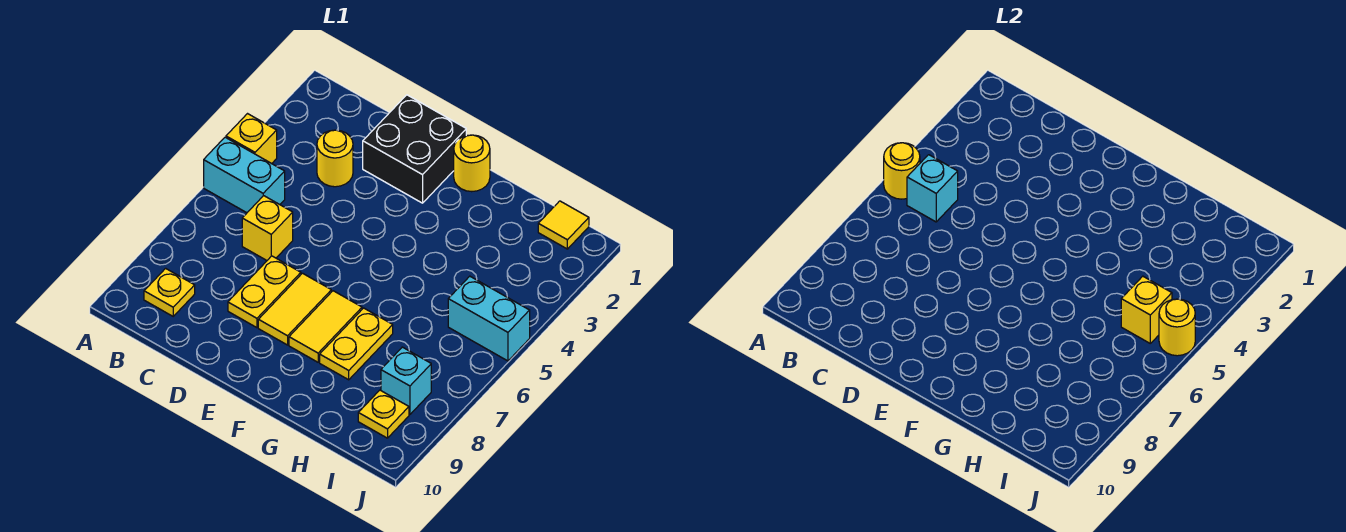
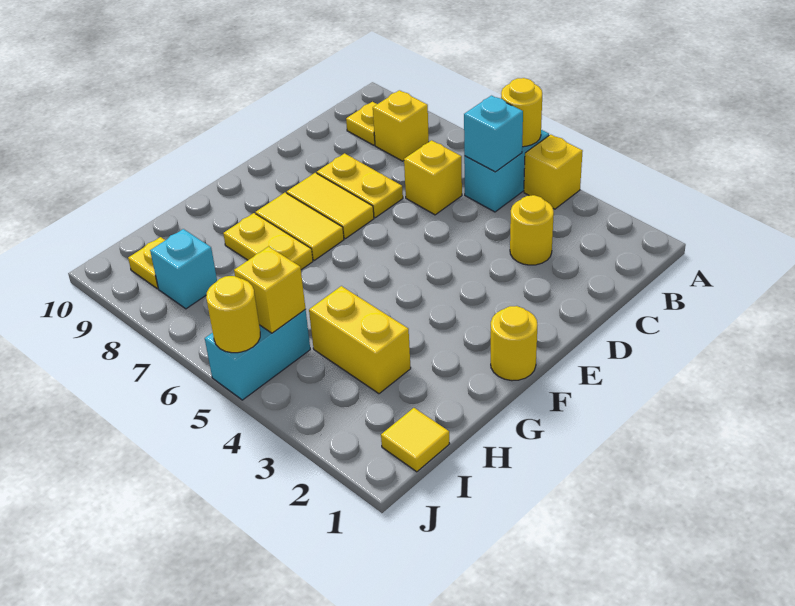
none -> yellow brick B8 level 1
black brick D1:E2 level 1 -> none
none -> yellow brick H3:H4 level 1

